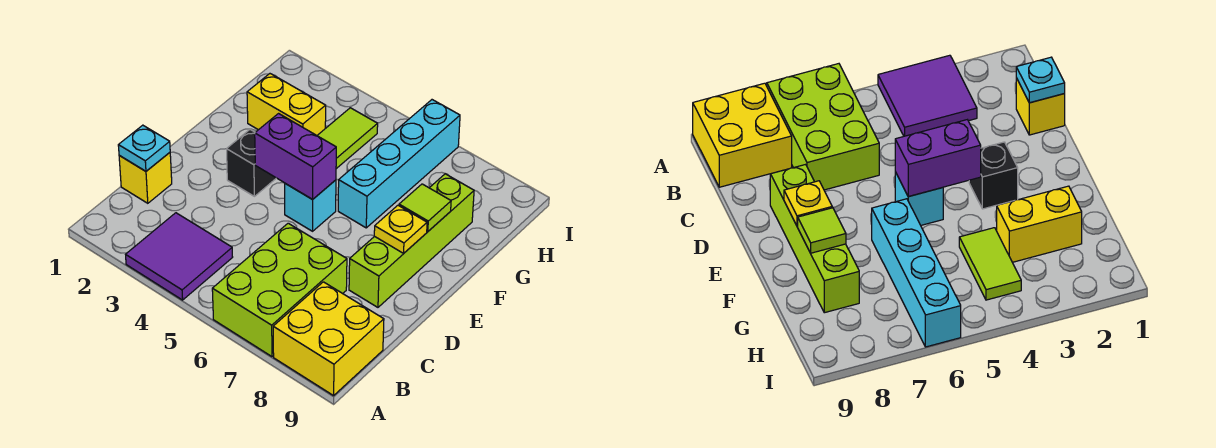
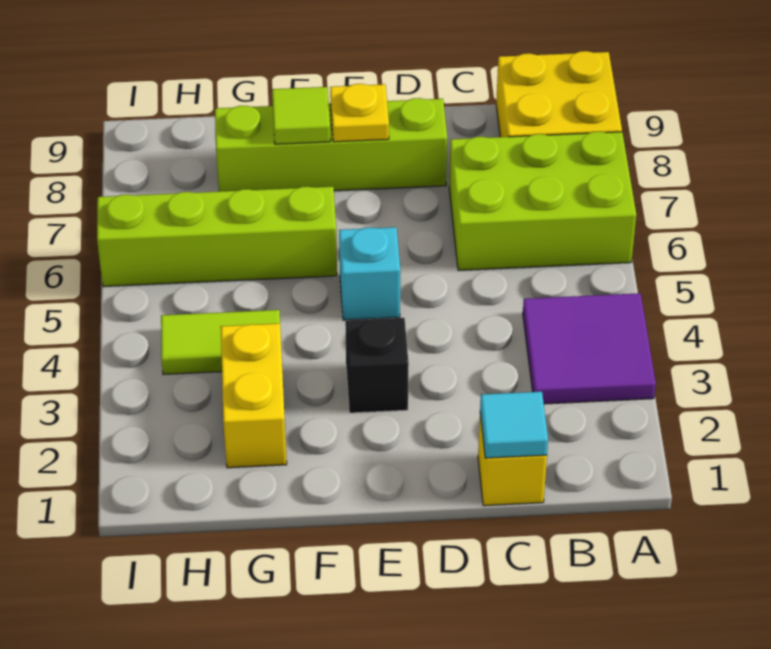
cyan plate C1 level 2 -> cyan tile C1 level 2
purple brick E4:E5 level 2 -> none
cyan brick F6:I6 level 1 -> lime brick F6:I6 level 1

